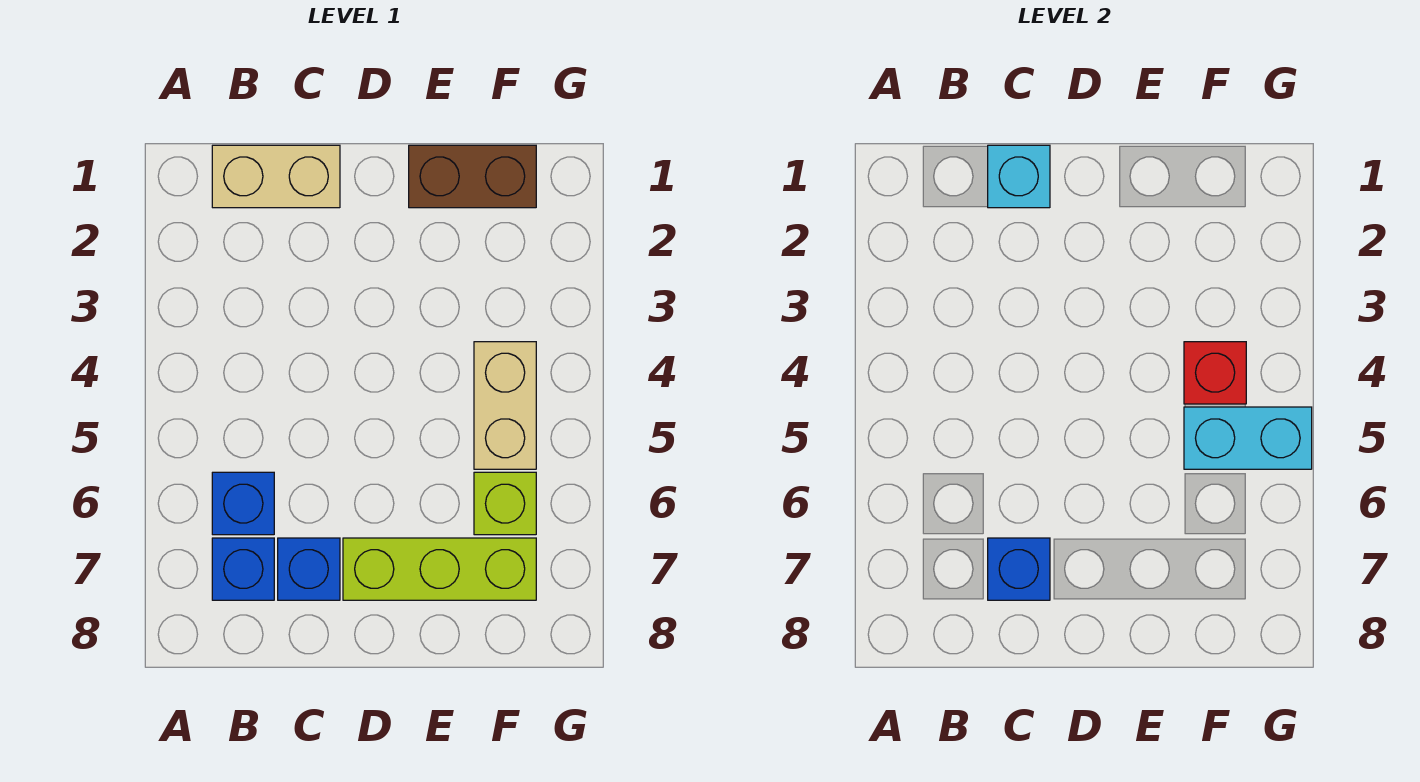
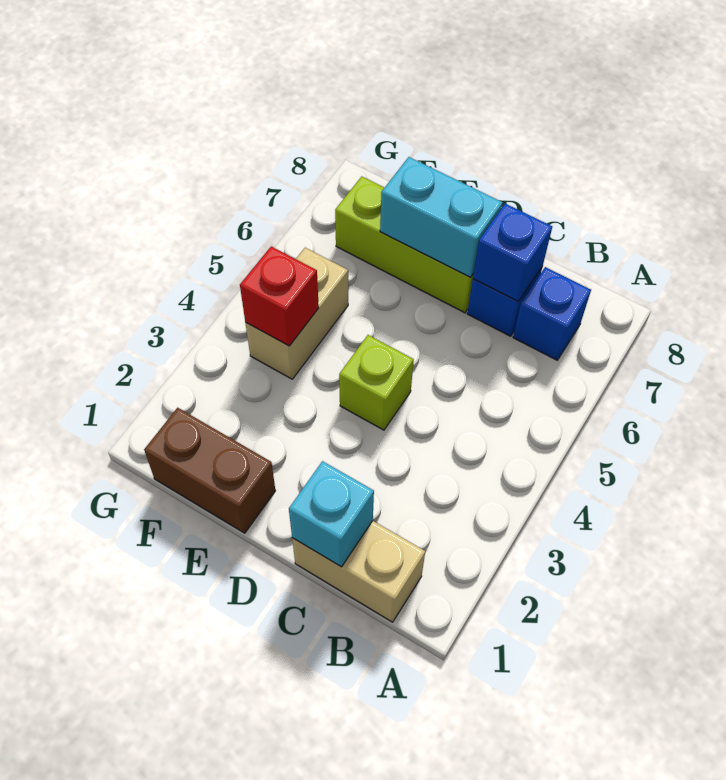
blue brick B6 level 1 -> none
cyan brick F5:G5 level 2 -> cyan brick D7:E7 level 2
lime brick F6 level 1 -> lime brick D4 level 1

